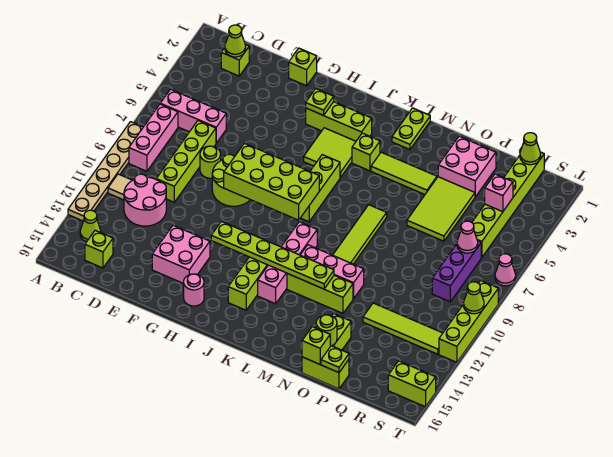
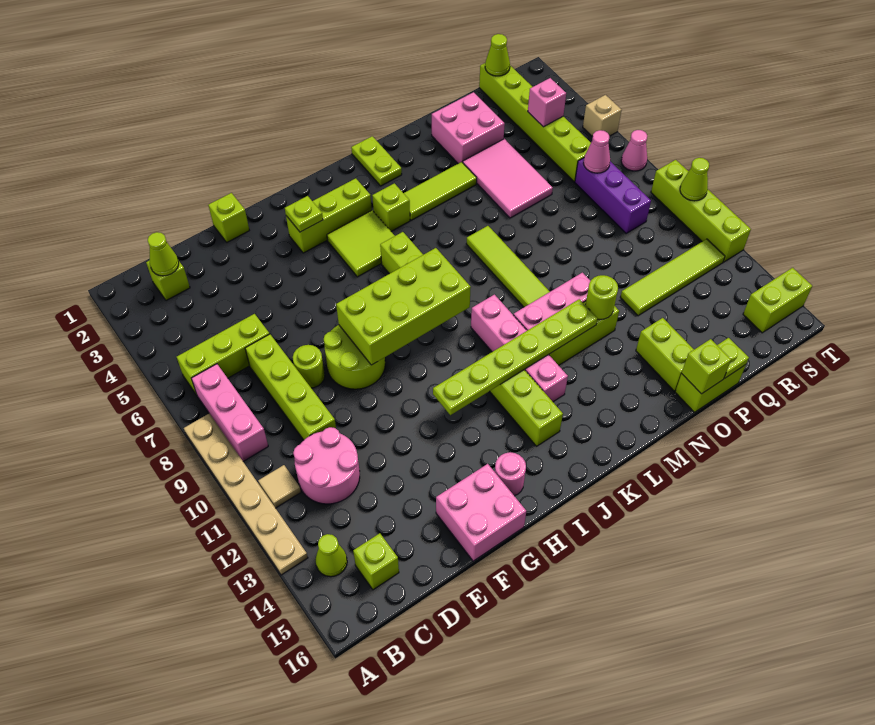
pink brick B6:D6 level 1 -> lime brick B6:D6 level 1
pink brick F13:G14 level 1 -> pink brick F15:G16 level 1
lime tile O4:P6 level 1 -> pink tile O4:P6 level 1
lime round brick O15 level 2 -> lime round brick N12 level 2
none -> tan brick T5 level 1

